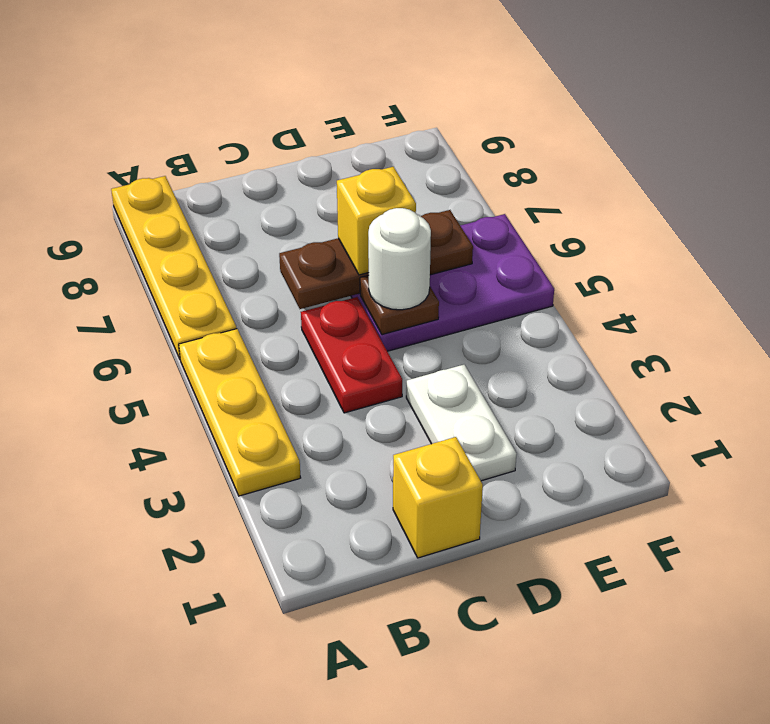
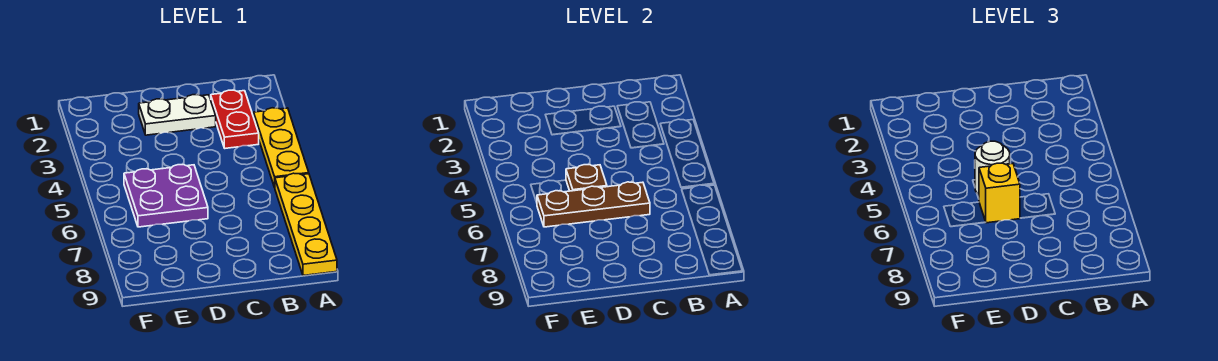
yellow brick C1 level 1 -> none
red plate C4:C5 level 1 -> red plate B2:B3 level 1
white plate D2:D3 level 1 -> white plate C2:D2 level 1
purple plate D5:F6 level 1 -> purple plate D5:E6 level 1

